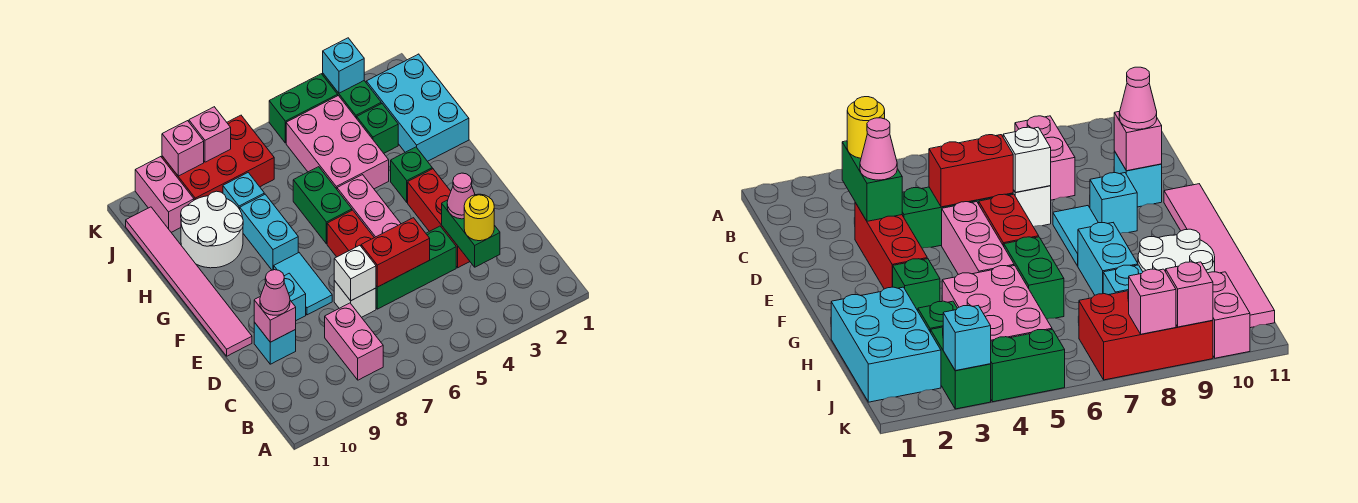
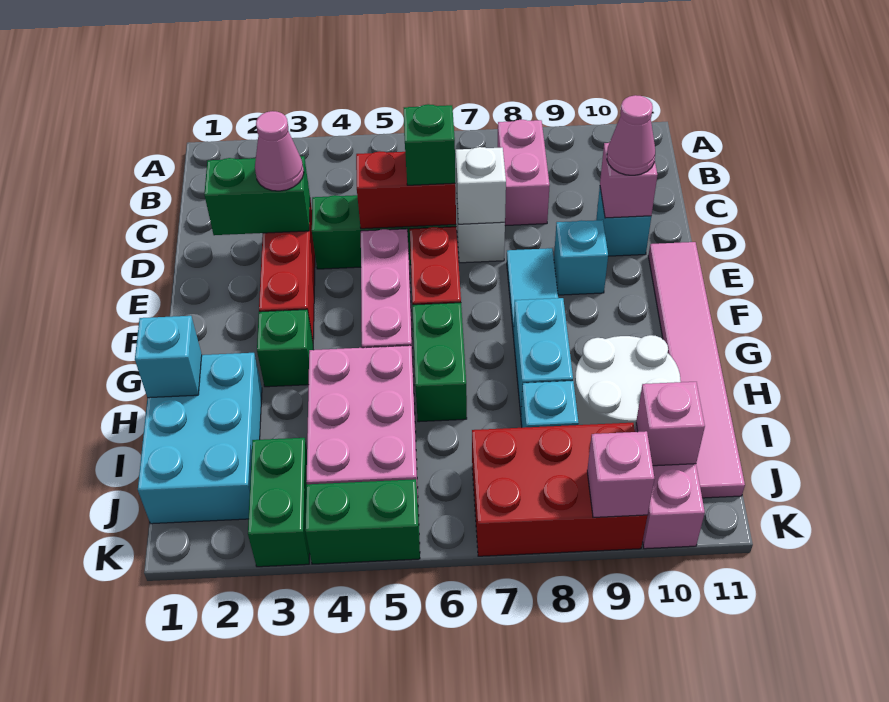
green brick C3:D3 level 2 -> green brick D2:D3 level 2
yellow round brick C3 level 3 -> none
green brick I3 level 1 -> green brick D6 level 3
cyan brick K3 level 2 -> cyan brick H1 level 2
pink brick K8 level 2 -> pink brick J10 level 2

